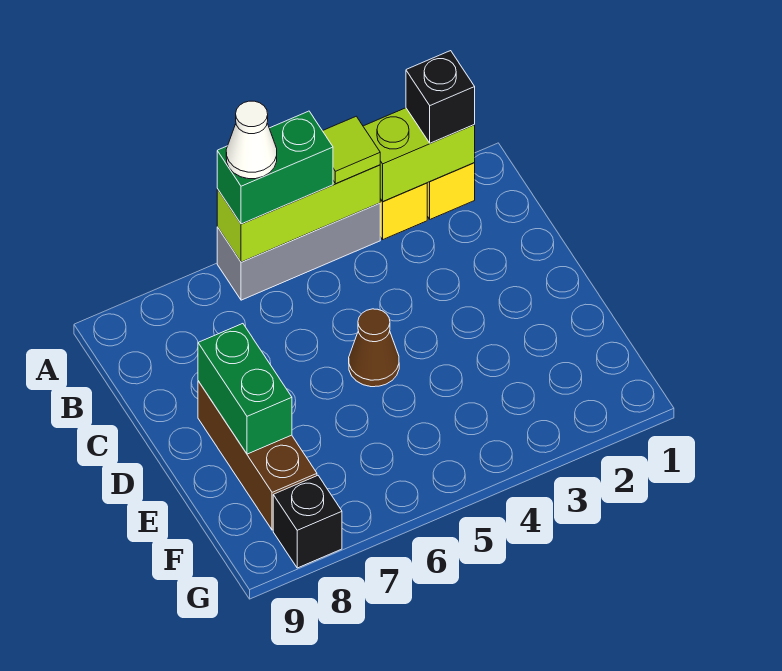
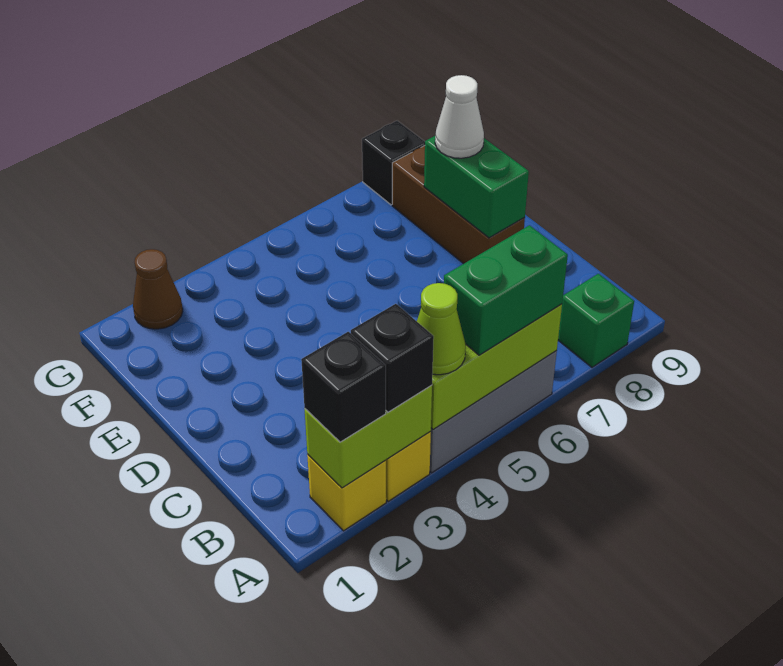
none -> black brick A3 level 3
lime tile A4 level 3 -> lime cone A4 level 3
white cone A6 level 4 -> white cone E8 level 3
none -> green brick A8 level 1
brown cone D5 level 1 -> brown cone G2 level 1

